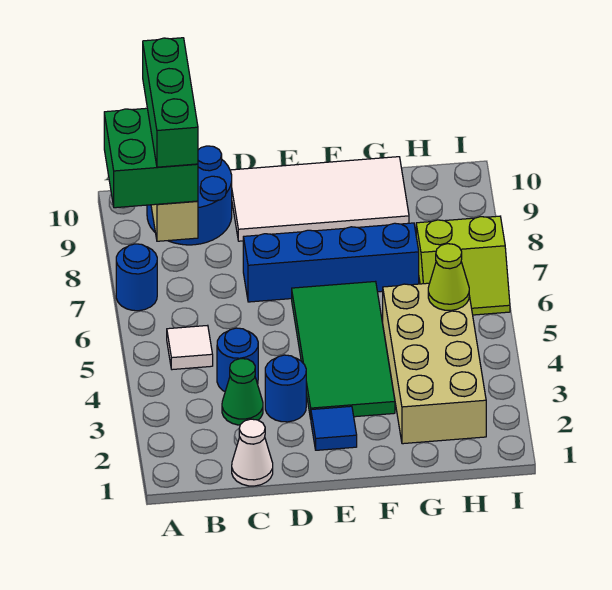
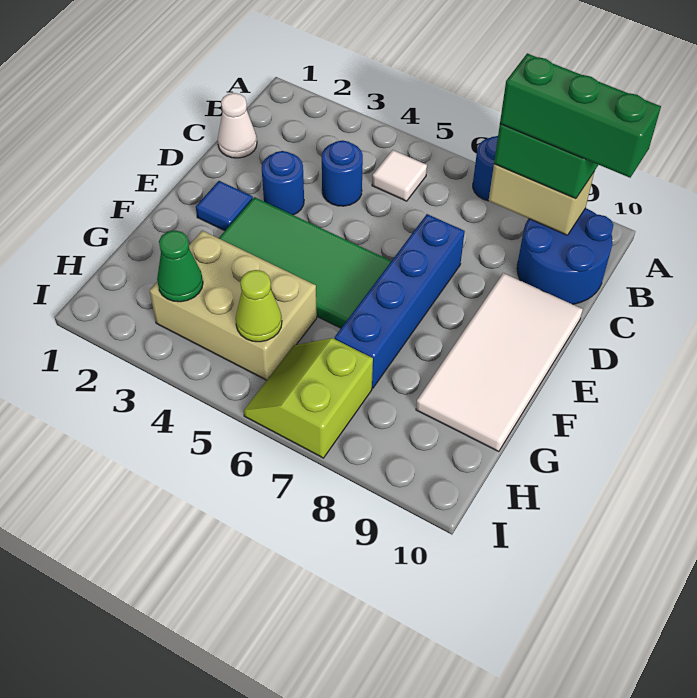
green cone C3 level 1 -> green cone H3 level 2
tan brick G2:H5 level 1 -> tan brick G3:H5 level 1

